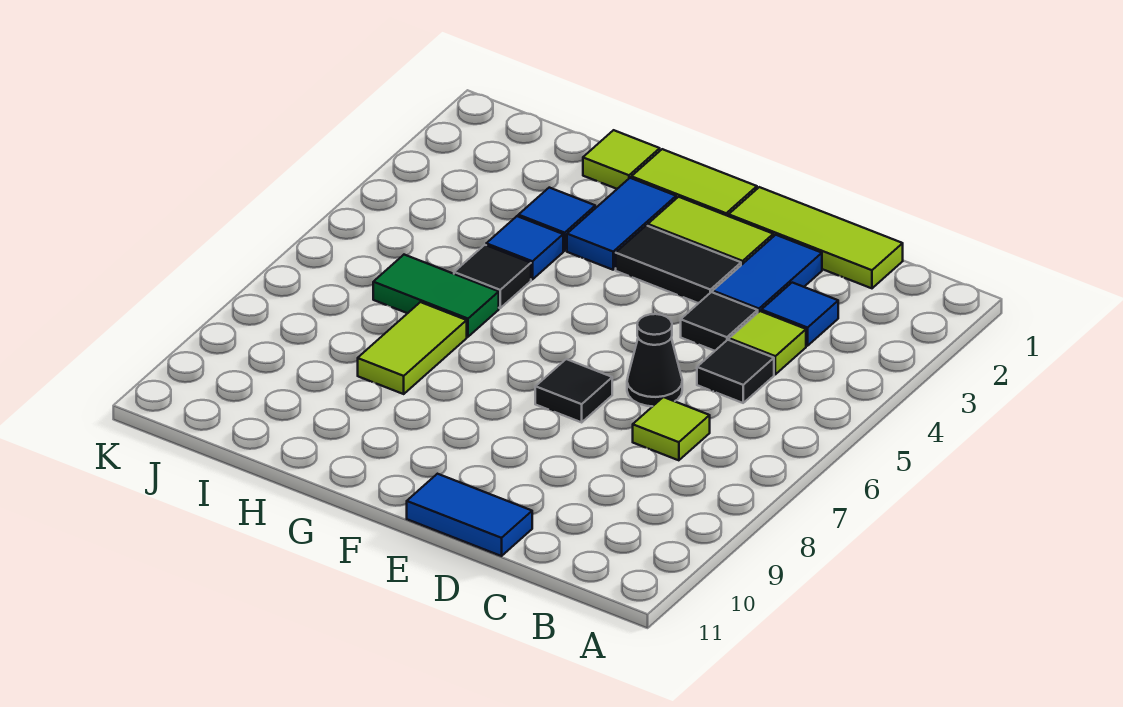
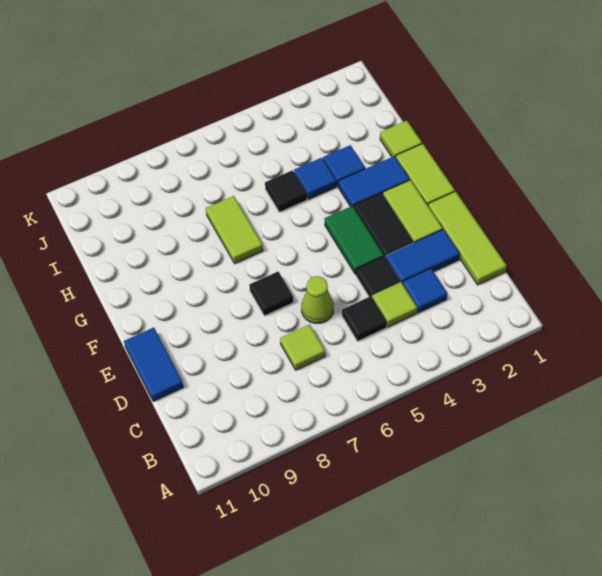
black cone D6 level 1 -> lime cone D6 level 1
green tile H6:I6 level 1 -> green tile E4:F4 level 1
lime tile H7:H8 level 1 -> lime tile G7:H7 level 1

